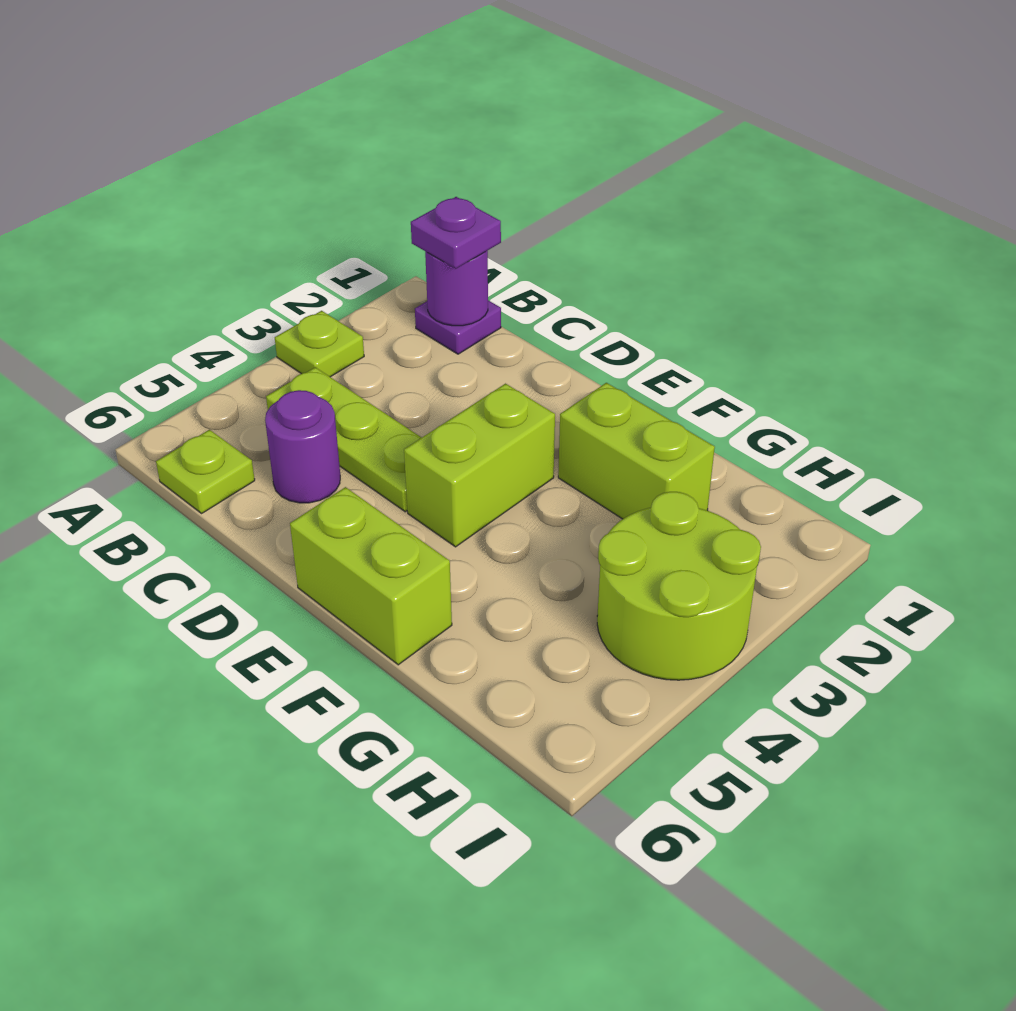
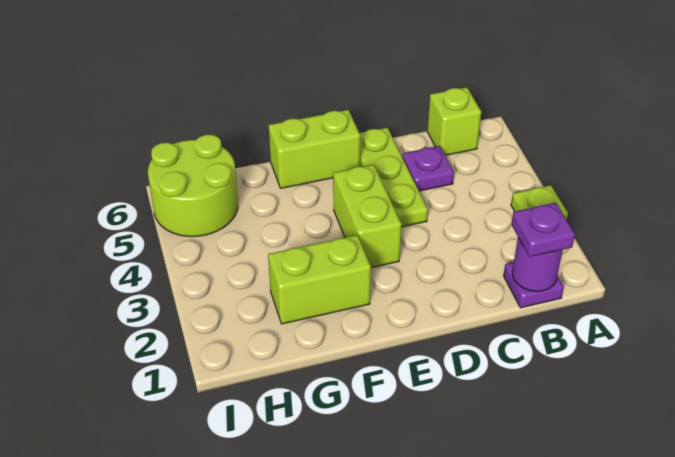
lime plate B4:D4 level 1 -> lime plate D4:D6 level 1
lime plate B6 level 1 -> lime brick B6 level 1
purple round brick C5 level 1 -> purple plate C5 level 1
lime round brick H3:I4 level 1 -> lime round brick H5:I6 level 1

